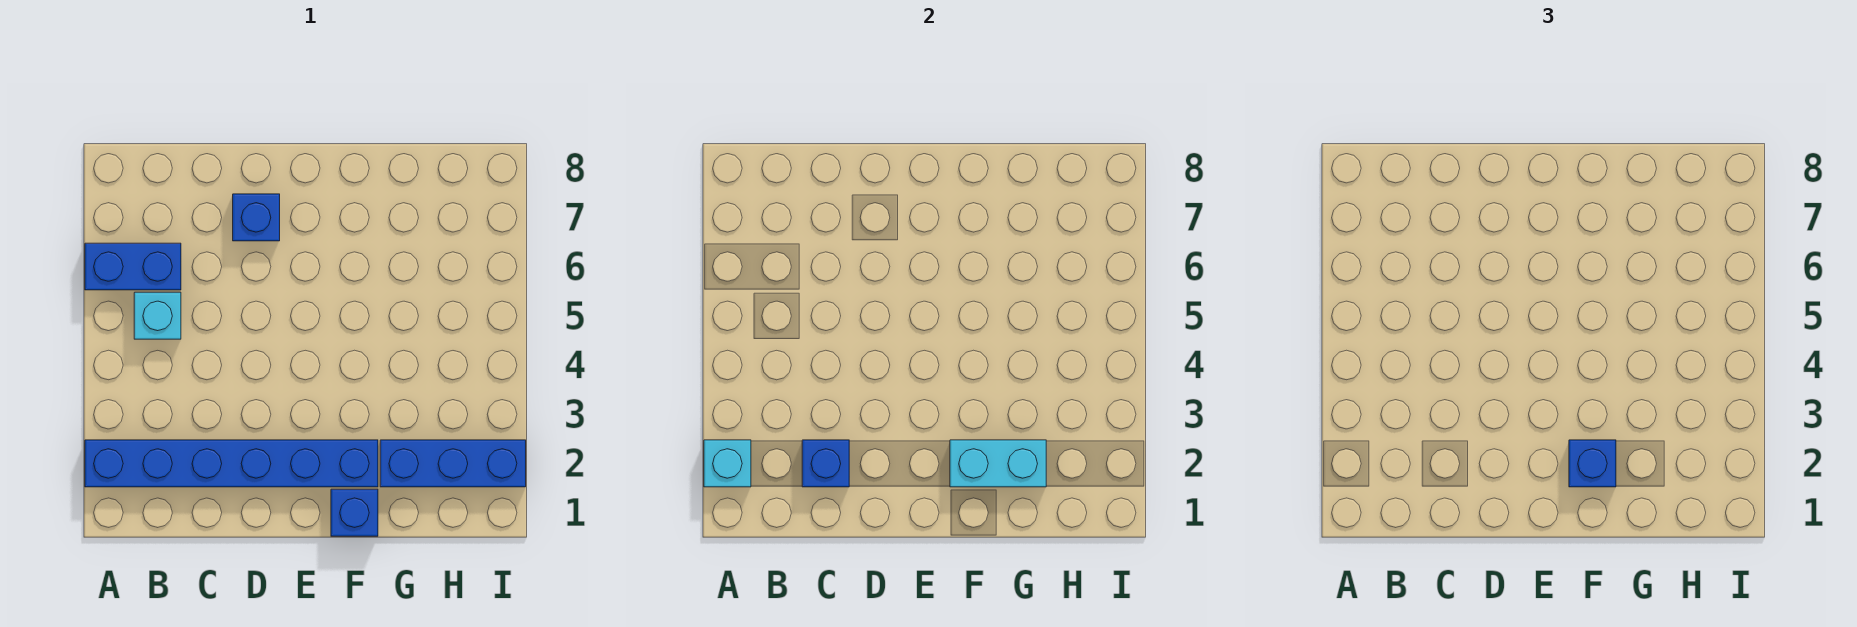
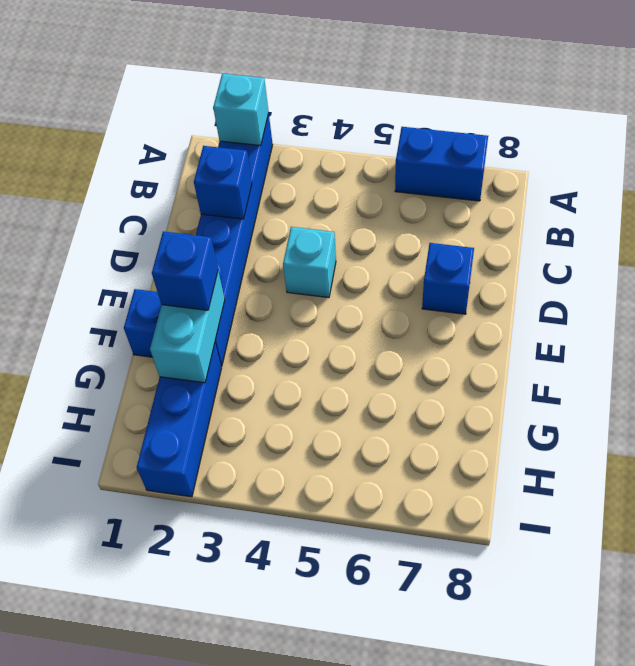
blue brick A6:B6 level 1 -> blue brick A6:A7 level 1
cyan brick B5 level 1 -> cyan brick D4 level 1

